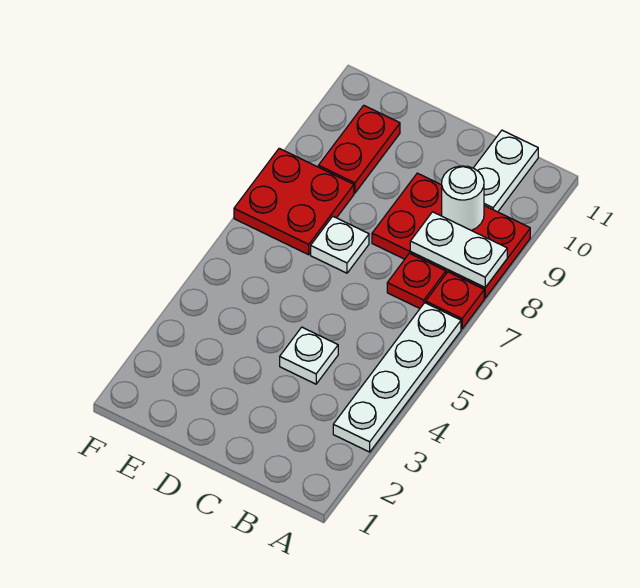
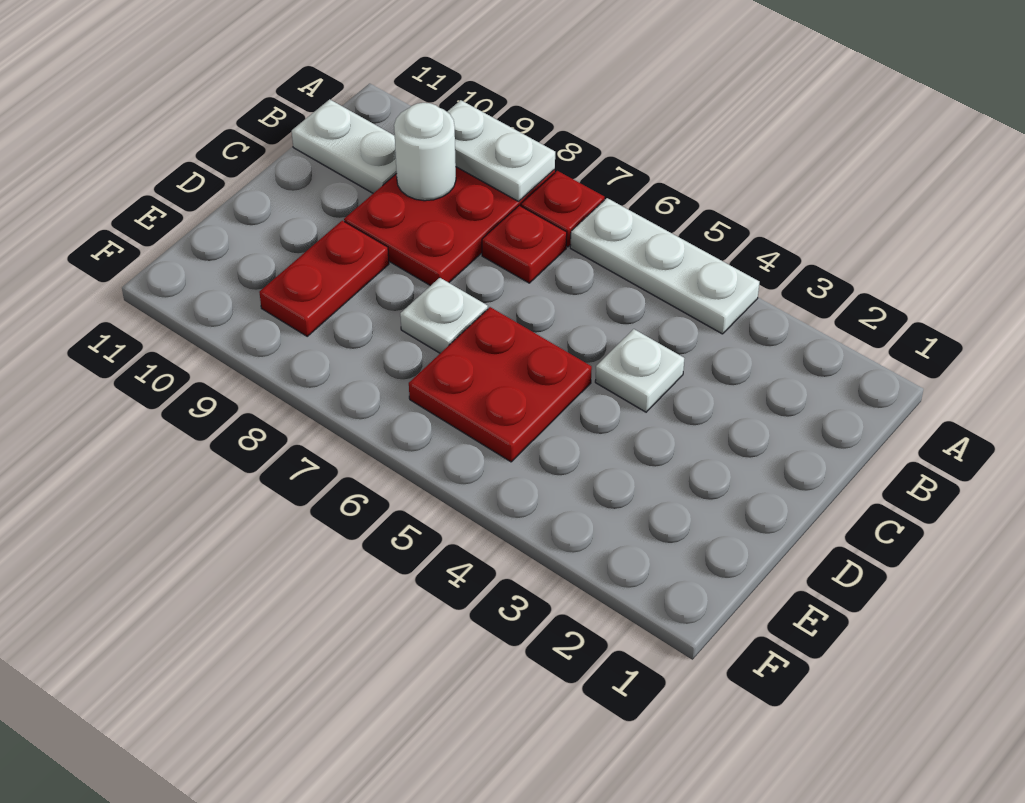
white plate A3:A6 level 1 -> white plate A4:A6 level 1
white plate A8:B8 level 2 -> white plate A8:A9 level 2
red plate E7:F8 level 1 -> red plate D5:E6 level 1
red plate E9:E10 level 1 -> red plate D9:E9 level 1

